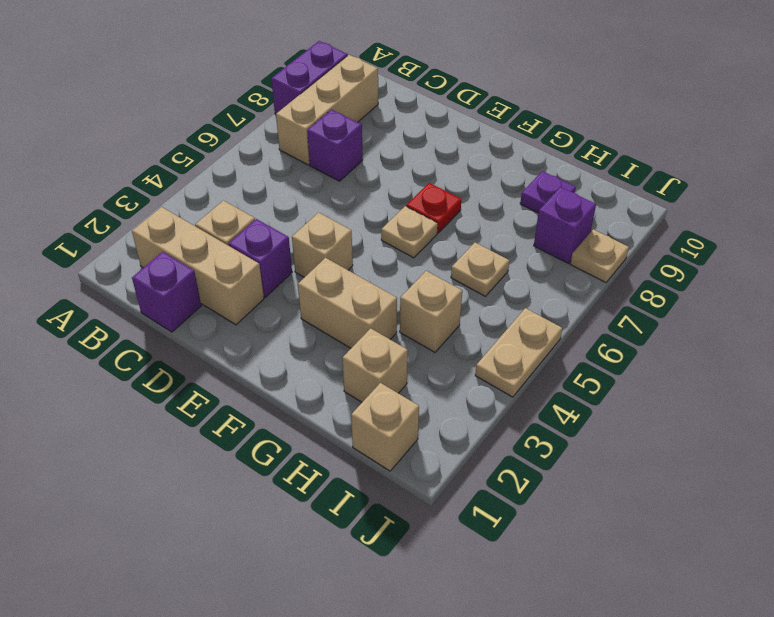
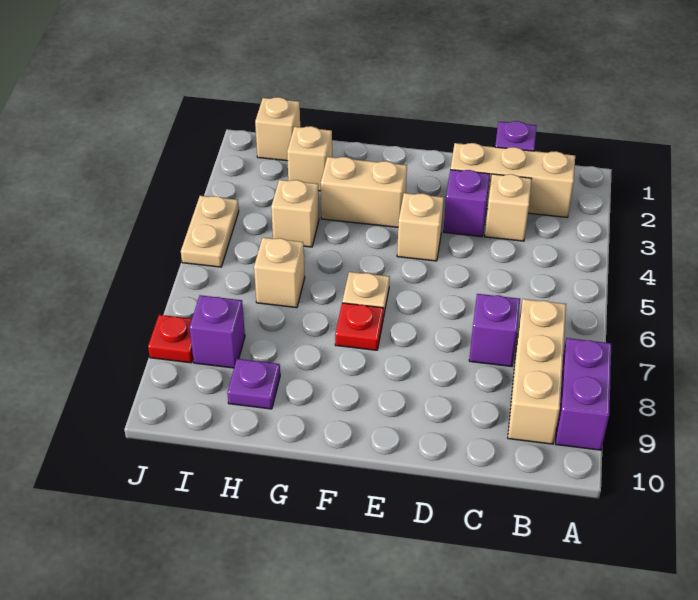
tan plate H6 level 1 -> tan brick H6 level 1
tan plate J8 level 1 -> red plate J8 level 1

